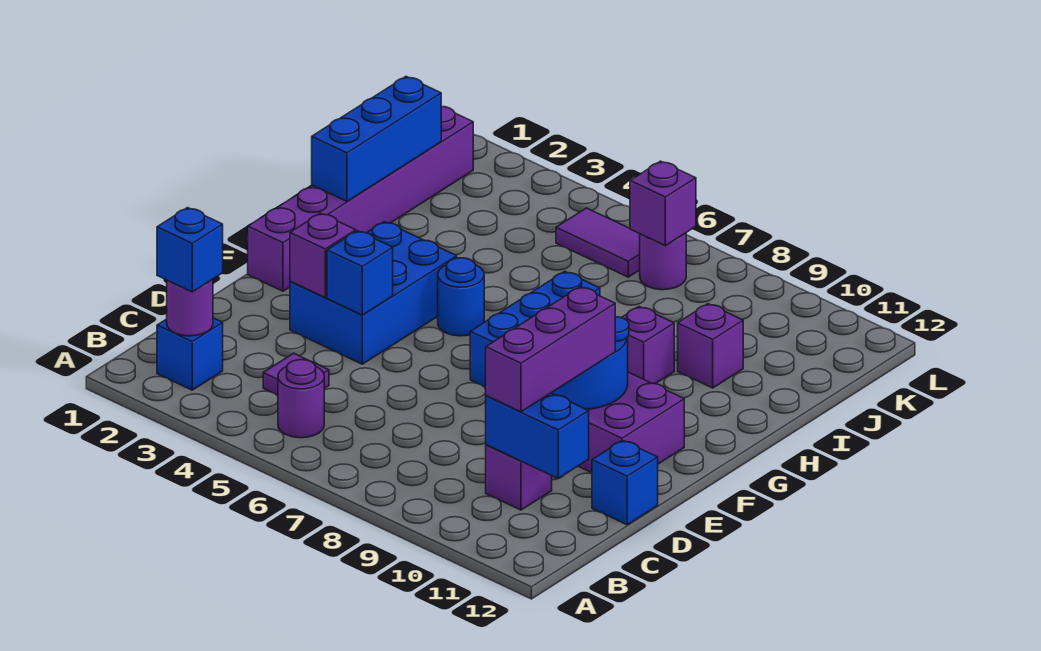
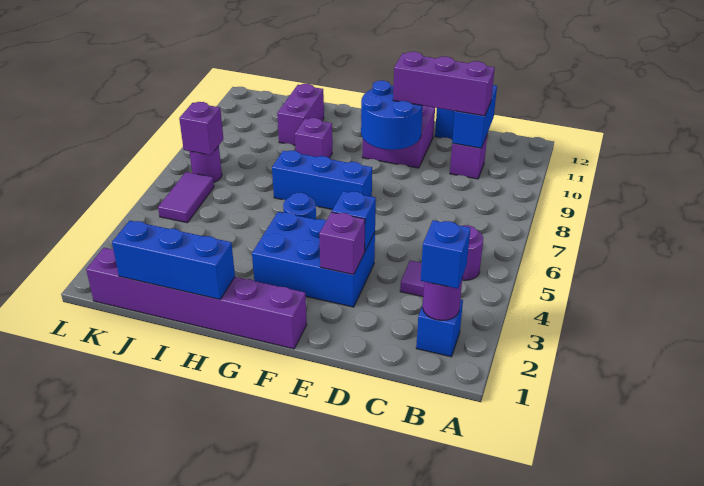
purple brick I10 level 1 -> purple brick I10:I11 level 1

